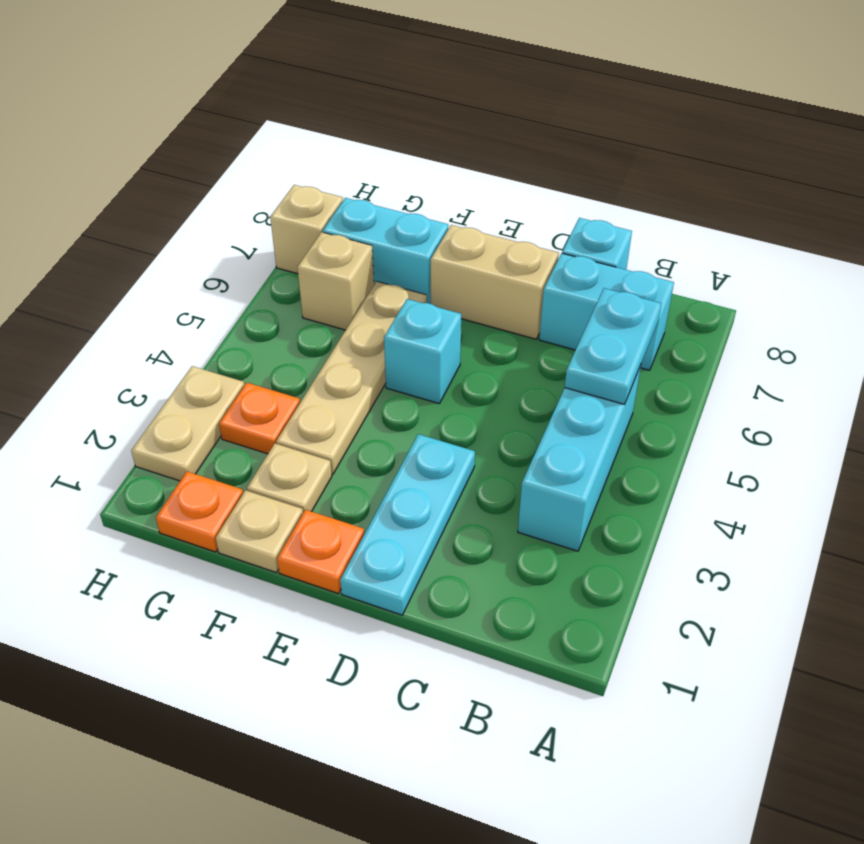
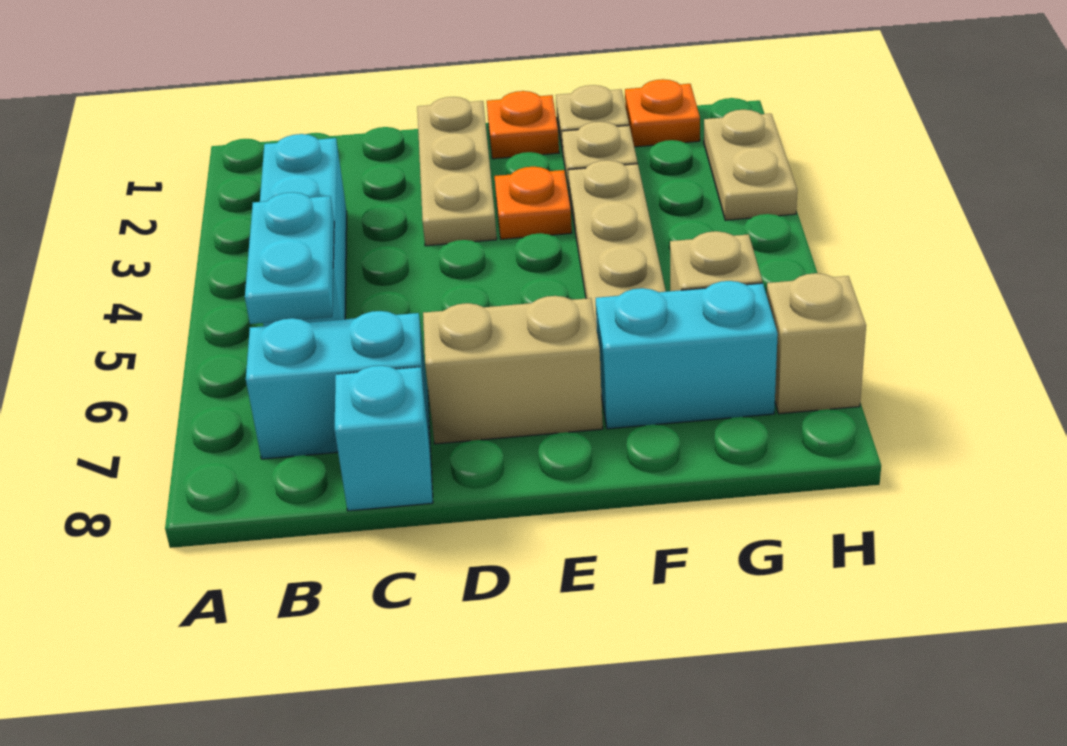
cyan plate D1:D3 level 1 -> tan plate D1:D3 level 1
cyan brick E5 level 1 -> none
orange plate G3 level 1 -> orange plate E3 level 1

